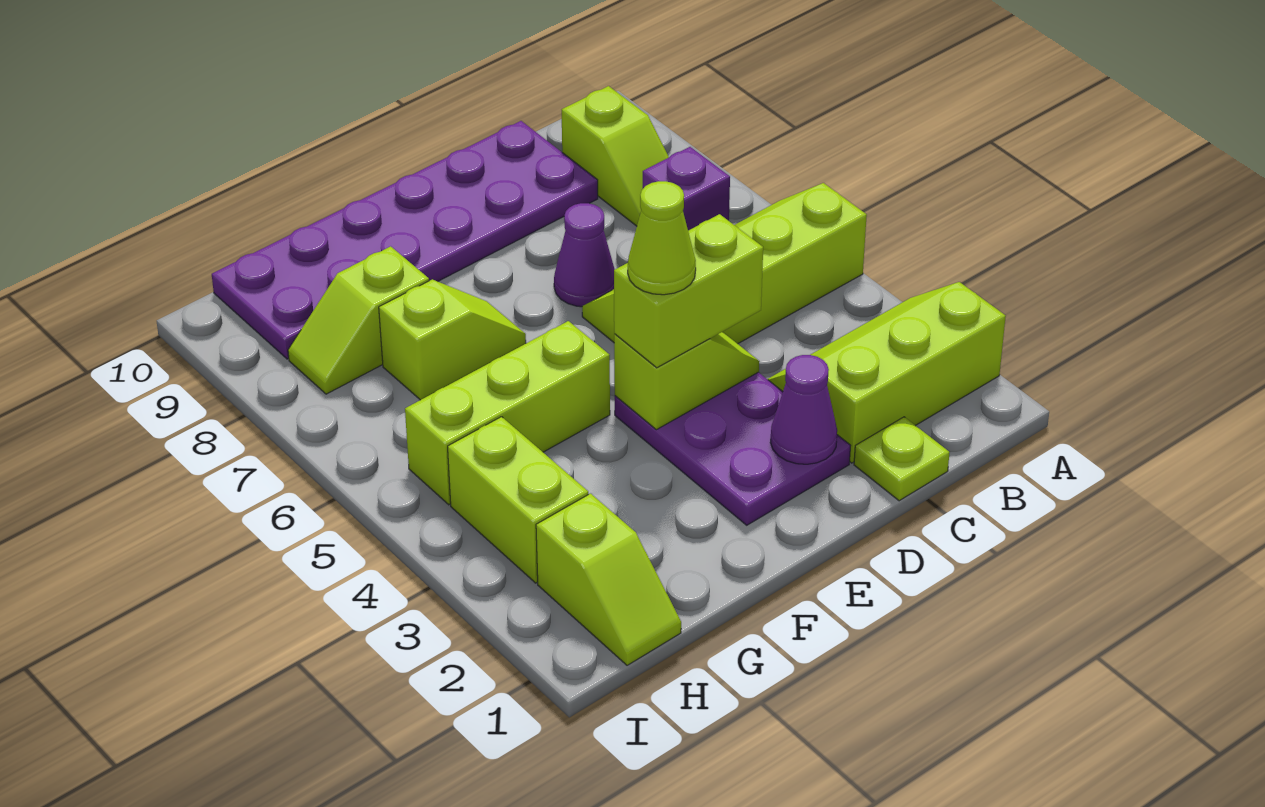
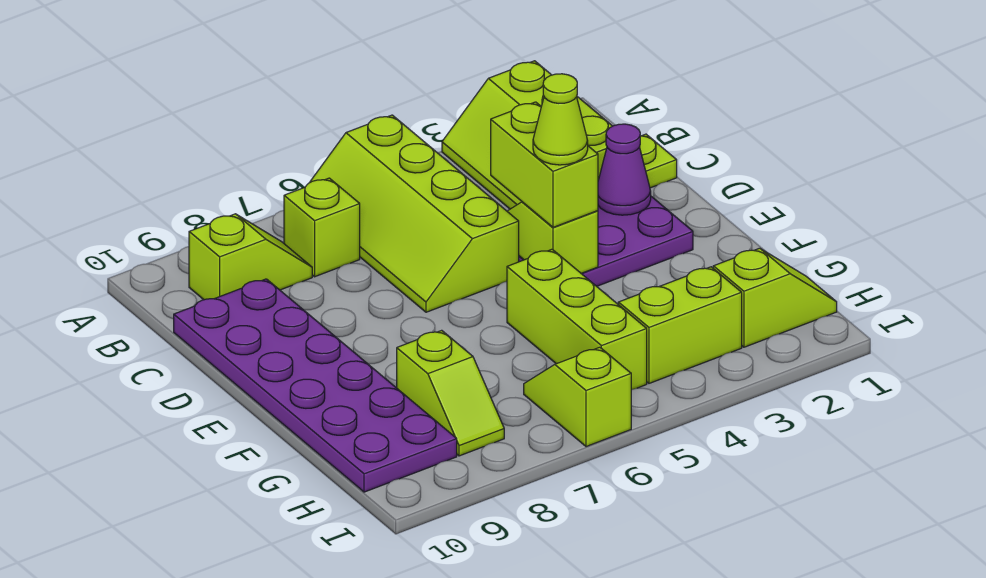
purple brick B7 level 1 -> lime brick B7 level 1
purple cone D7 level 1 -> none
lime slope F7:G7 level 1 top G -> lime slope H6:I6 level 1 top I

